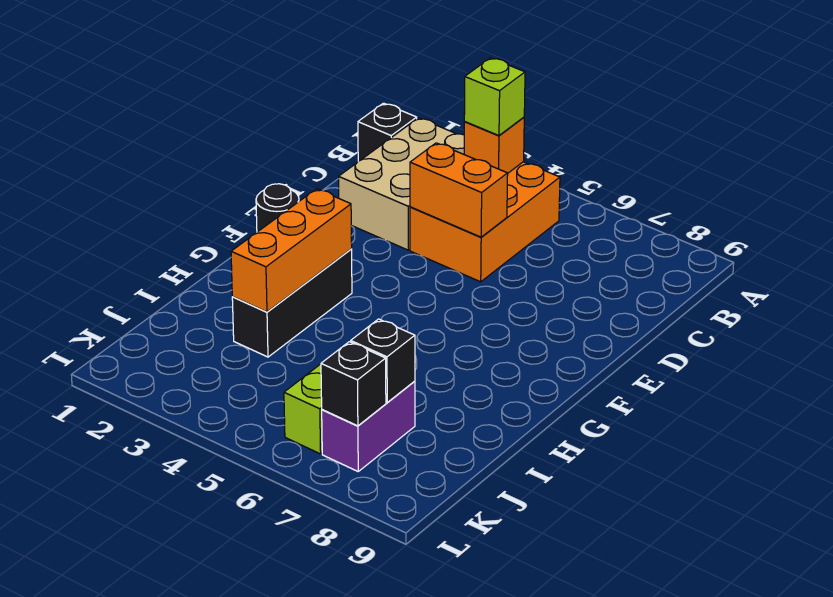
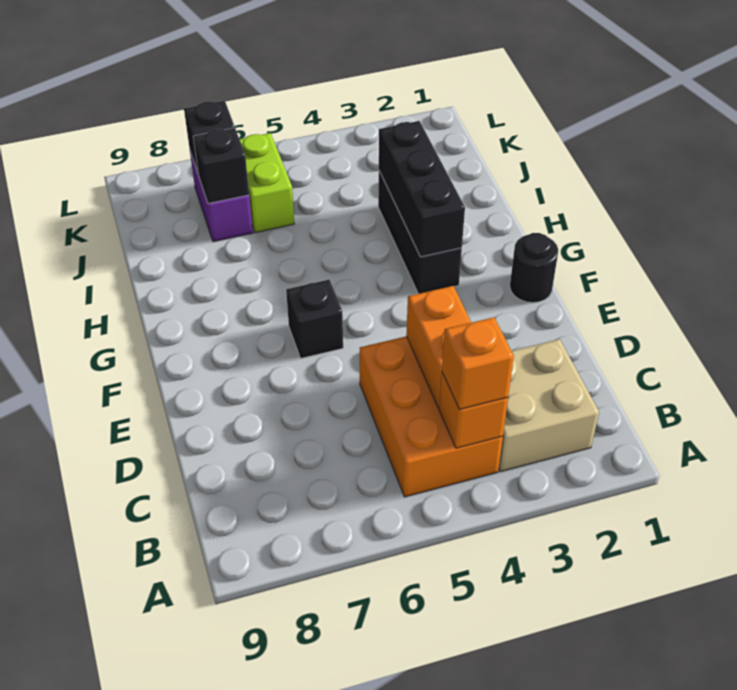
black brick B1 level 1 -> black brick F6 level 1
tan brick B2:D3 level 1 -> tan brick B2:C3 level 1
lime brick B4 level 3 -> orange brick B4 level 3
orange brick D4:D5 level 2 -> orange brick C4:D4 level 2
orange brick G3:I3 level 2 -> black brick G3:I3 level 2

